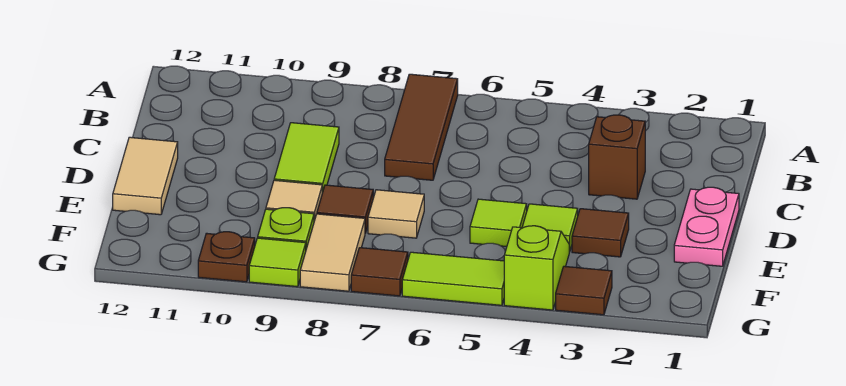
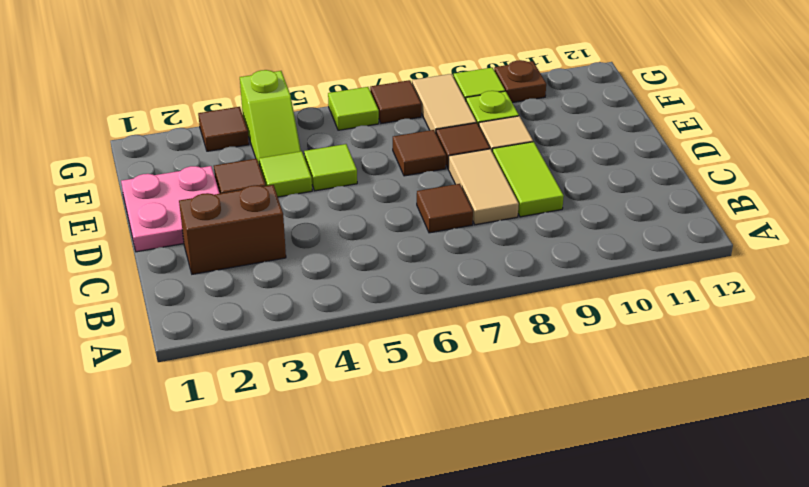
brown tile A7:C7 level 1 -> brown tile C7 level 1
brown brick C3 level 1 -> brown brick C2:C3 level 1
pink plate D1:E1 level 1 -> pink plate D1:E2 level 1
tan tile D12:E12 level 1 -> tan tile C8:D8 level 1
tan tile E7 level 1 -> brown tile E7 level 1
lime tile G5:G6 level 1 -> lime tile G6 level 1

